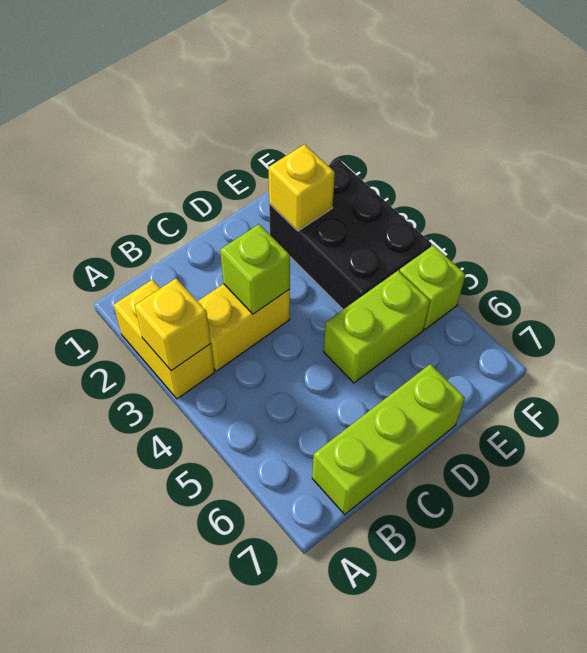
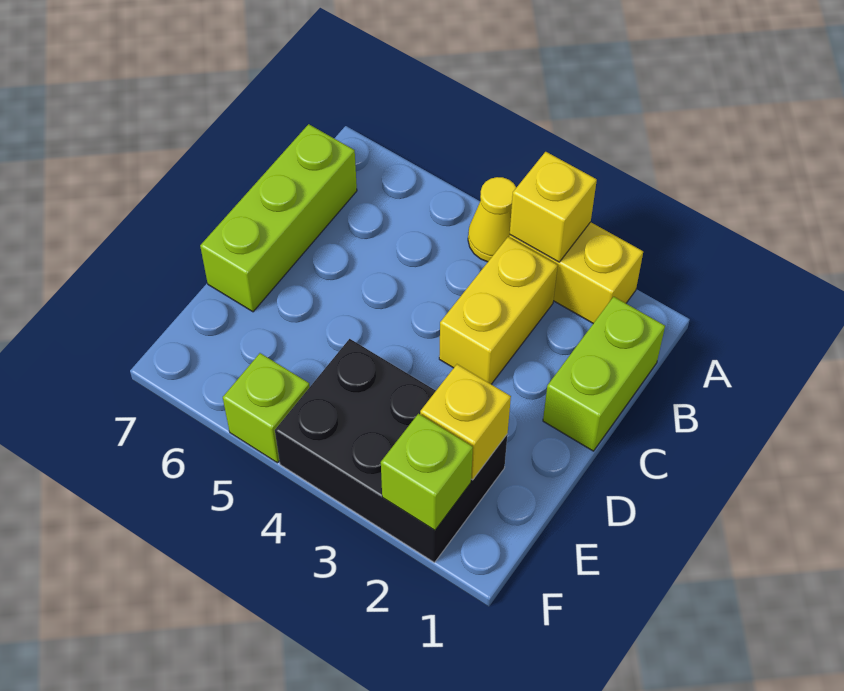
none -> yellow cone A4 level 1
lime brick C3 level 2 -> lime brick F2 level 2
lime brick D5:E5 level 1 -> lime brick B1:C1 level 1

